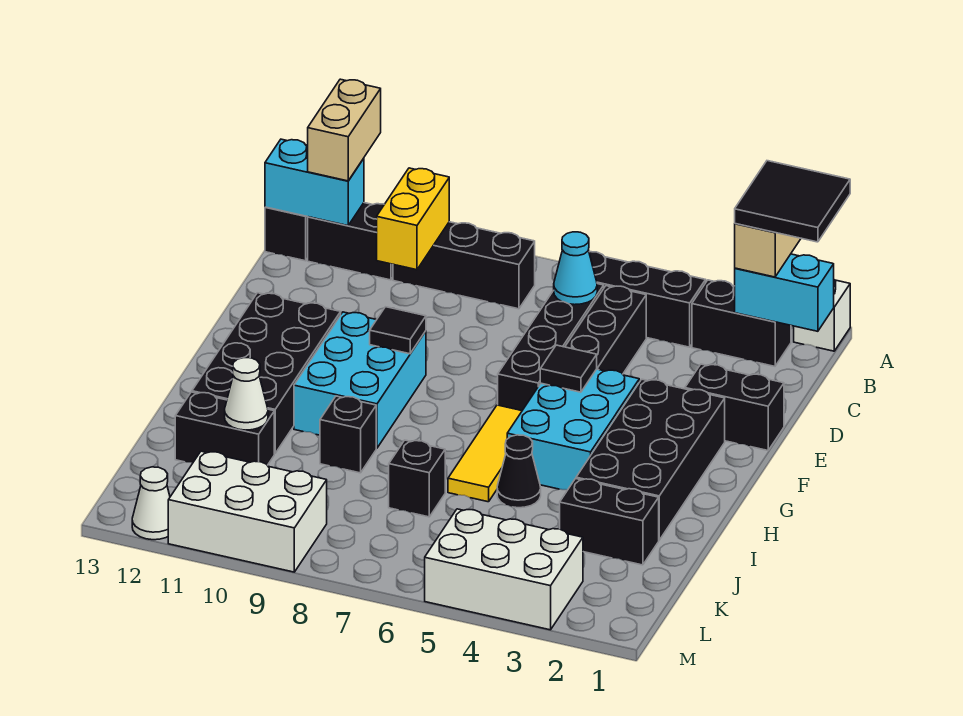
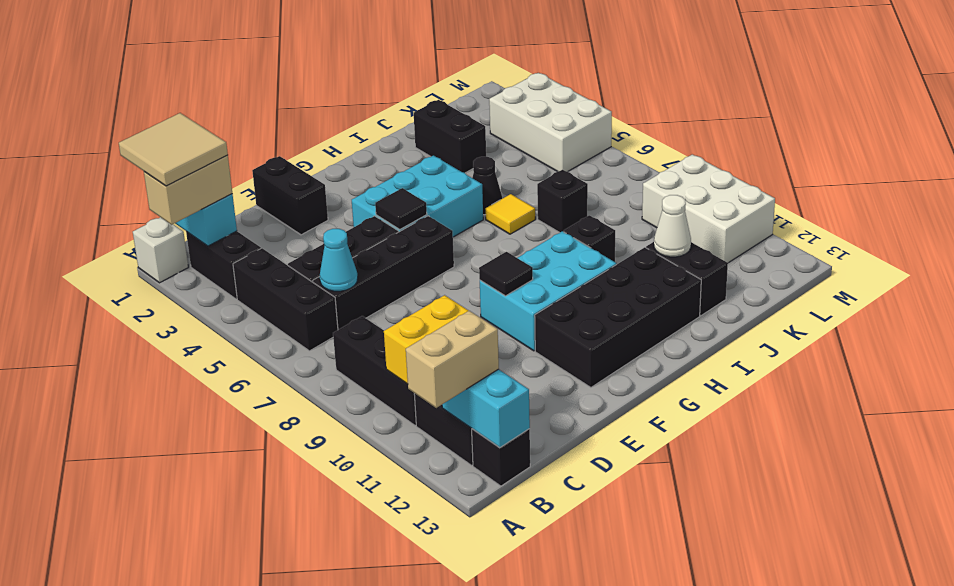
black tile A1:B2 level 4 -> tan tile A1:B2 level 4
black brick F2:I3 level 1 -> none
yellow tile G6:I6 level 1 -> yellow tile I6 level 1
white cone M12 level 1 -> none

